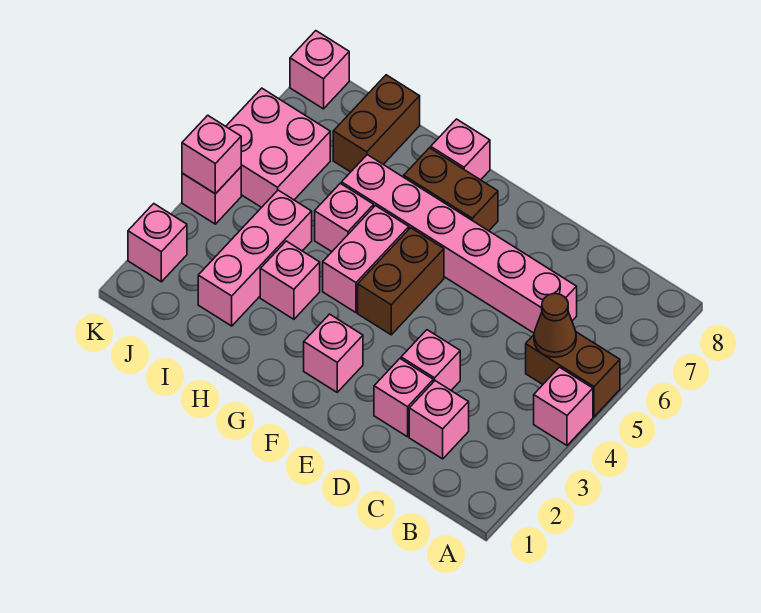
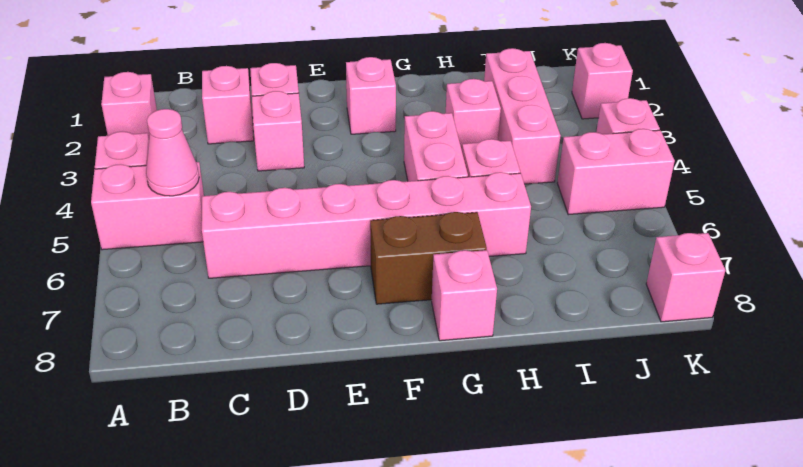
brown brick A5:B5 level 1 -> pink brick A5:B5 level 1
brown cone B5 level 2 -> pink cone B5 level 2
brown brick F4:F5 level 1 -> none
brown brick I7:I8 level 1 -> none
pink brick J5:K6 level 1 -> pink brick J5:K5 level 1
pink brick K4 level 2 -> pink brick A2 level 1

